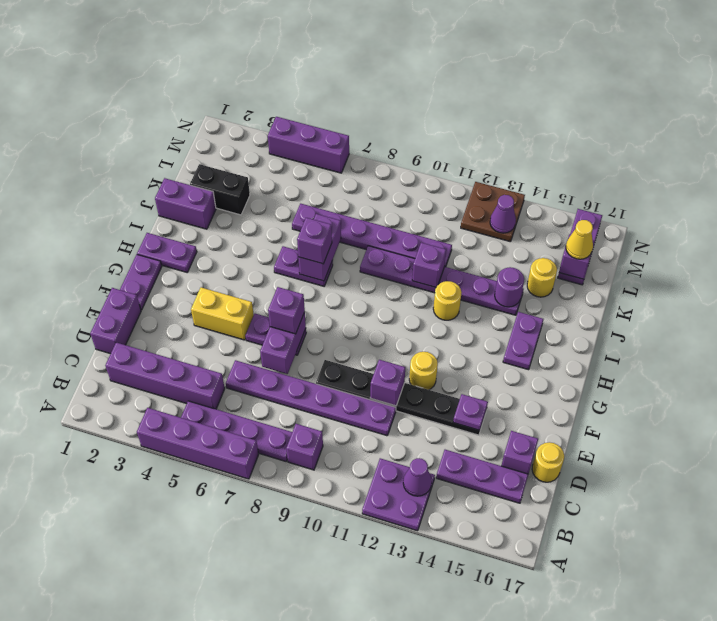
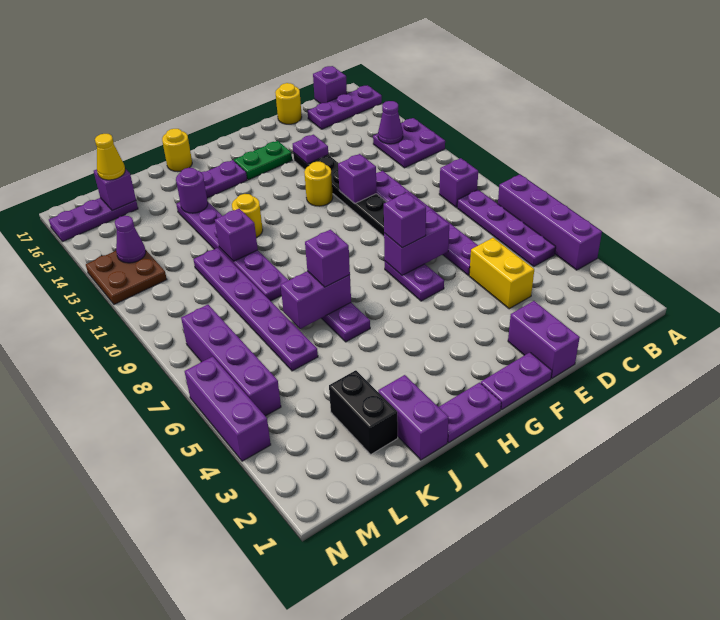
purple brick C2:C5 level 1 -> purple brick M5:M8 level 1
purple plate C14:C16 level 1 -> purple plate A16:C16 level 1
purple brick D1:E1 level 1 -> purple brick E1:E2 level 1
purple brick D16 level 1 -> purple brick B17 level 1
yellow brick F4:F5 level 1 -> yellow brick D4:D5 level 1
none -> green plate F15:G15 level 1
purple plate H1:H2 level 1 -> purple plate H1:I1 level 1
yellow round brick K15 level 1 -> yellow round brick I17 level 1

